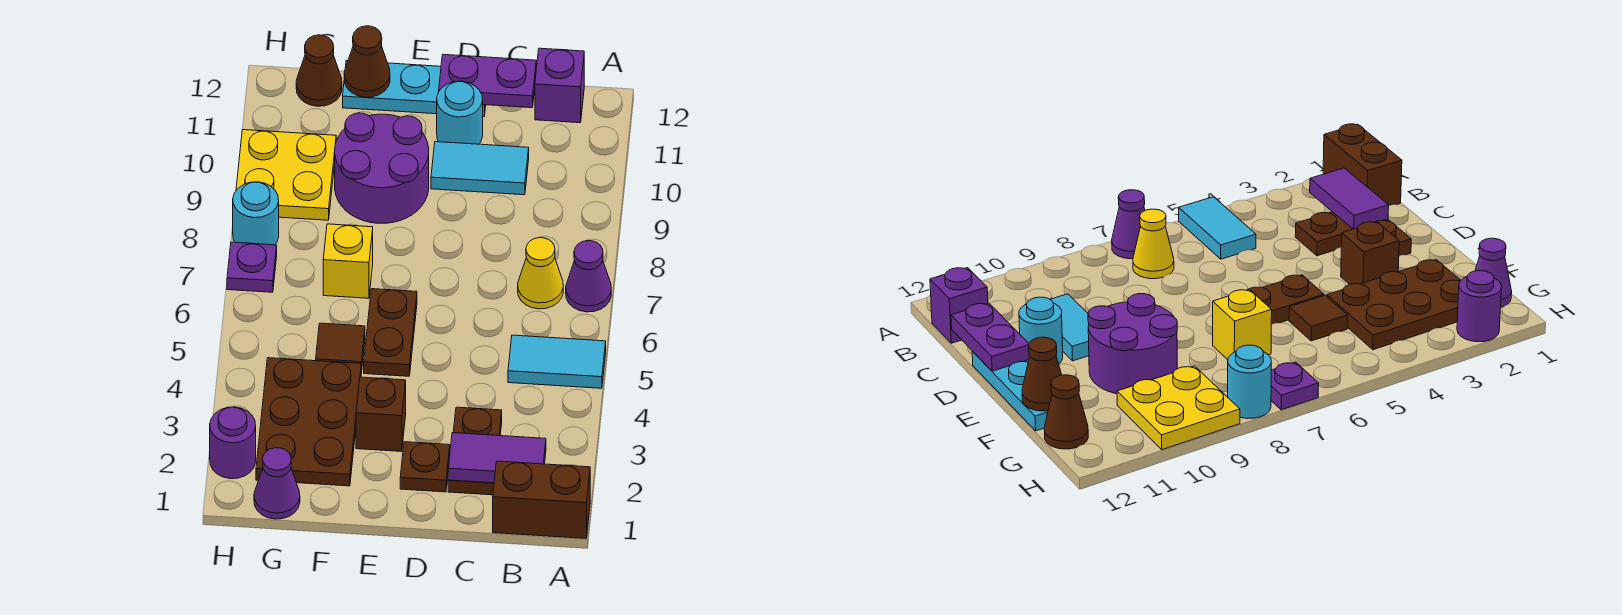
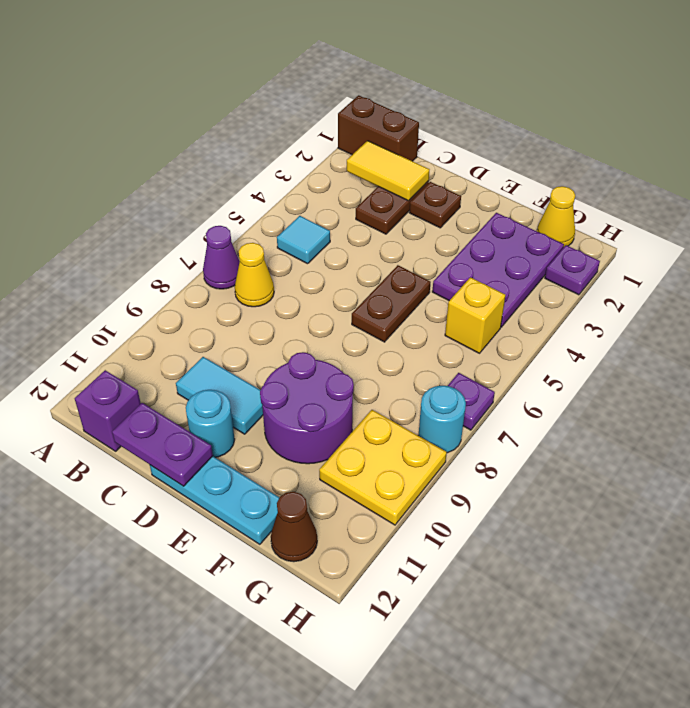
cyan tile A5:B5 level 1 -> cyan tile B5 level 1
purple tile B2:C2 level 2 -> yellow tile B2:C2 level 2
brown brick E3 level 1 -> none
brown plate F2:G4 level 1 -> purple plate F2:G4 level 1
brown tile F5 level 1 -> none
yellow brick F7 level 1 -> yellow brick G5 level 1
brown cone F12 level 2 -> none
purple cone G1 level 1 -> yellow cone G1 level 1
purple round brick H2 level 1 -> purple plate H2 level 1

